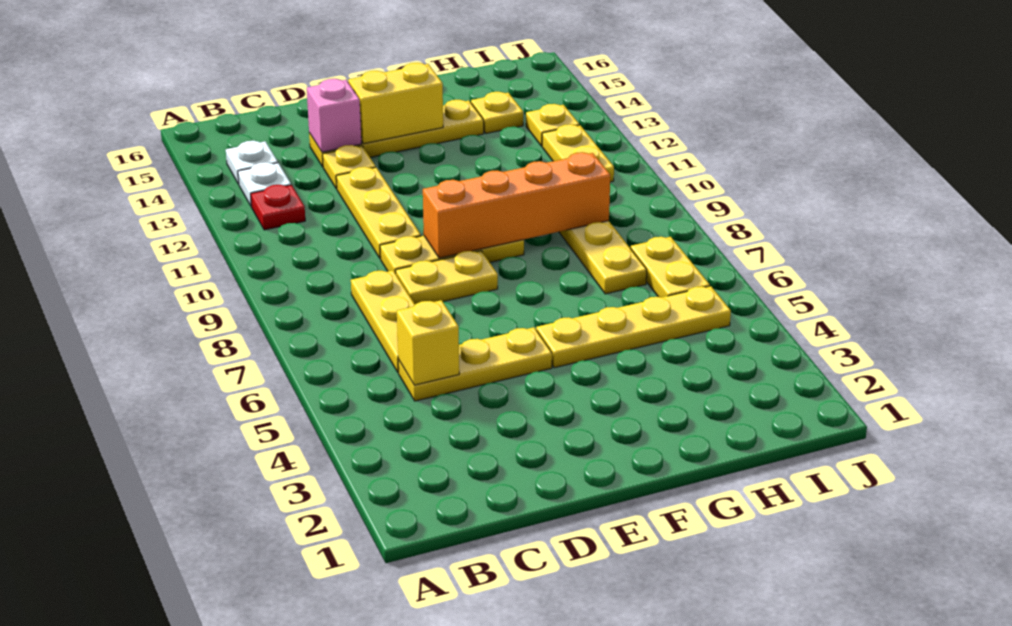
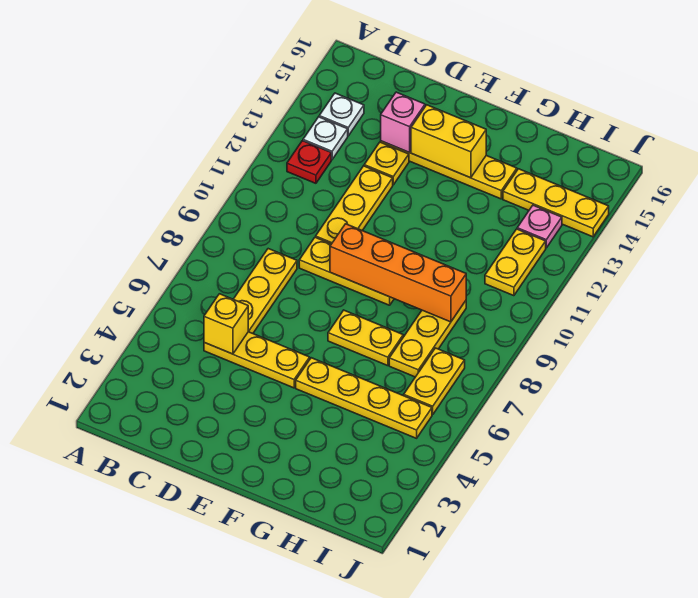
yellow plate D8:E8 level 1 -> yellow plate F7:G7 level 1
yellow plate H14 level 1 -> yellow plate H14:J14 level 1
yellow plate I13 level 1 -> pink plate I13 level 1

